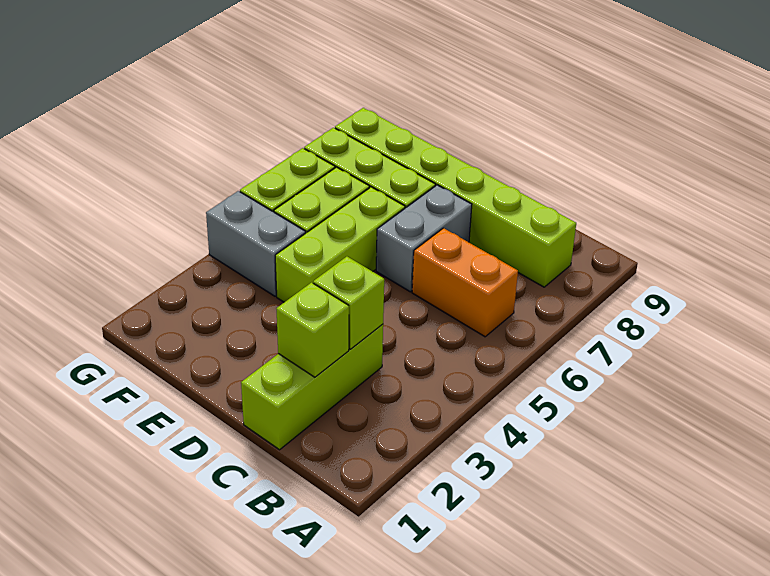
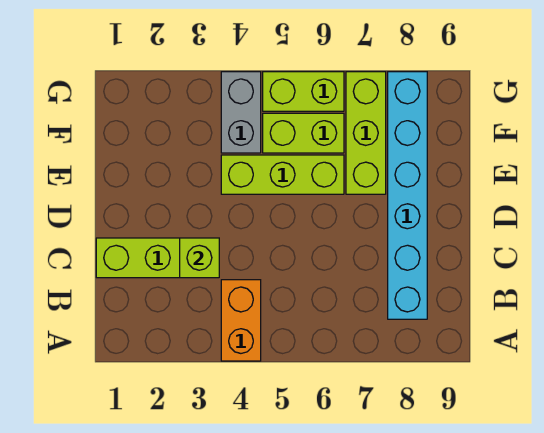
orange brick B6:C6 level 1 -> orange brick A4:B4 level 1
lime brick B8:G8 level 1 -> cyan brick B8:G8 level 1
lime brick C2 level 2 -> none
grey brick D6:D7 level 1 -> none

